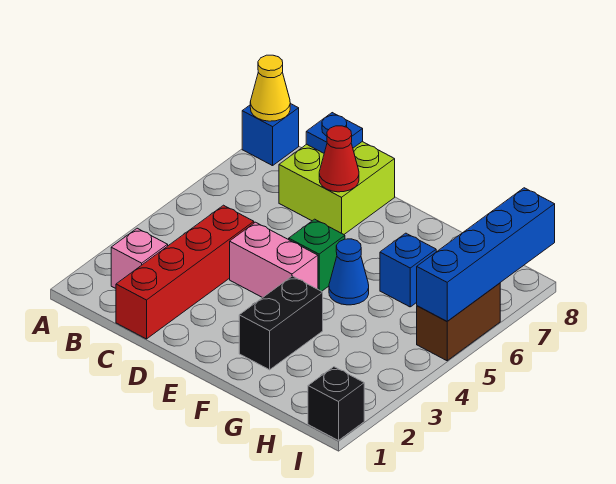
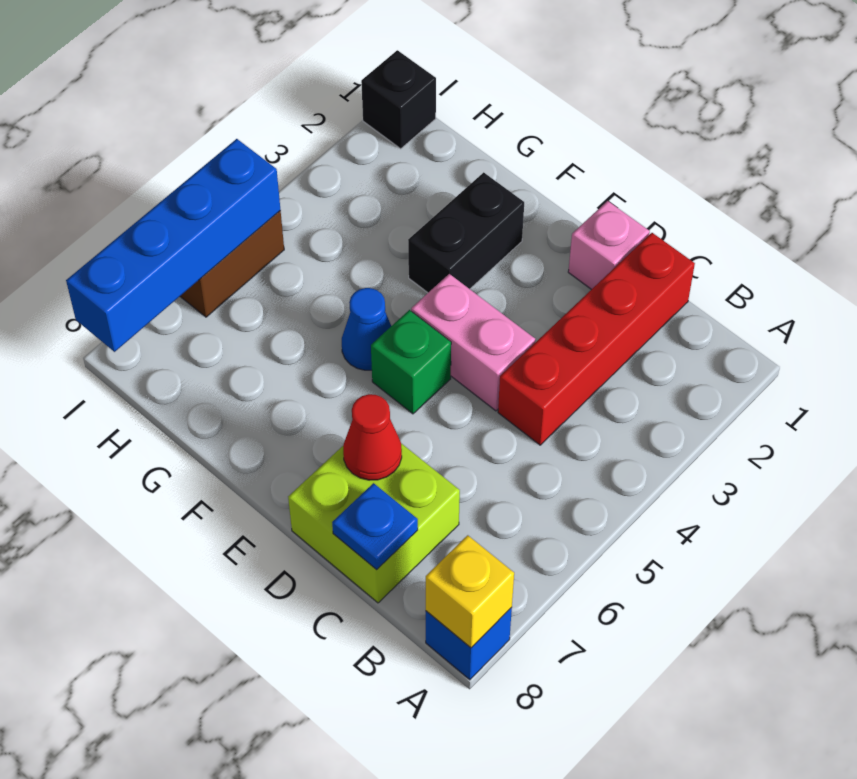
yellow cone A8 level 2 -> yellow brick A8 level 2
pink brick B2 level 1 -> pink brick D1 level 1
blue brick G6 level 1 -> none

